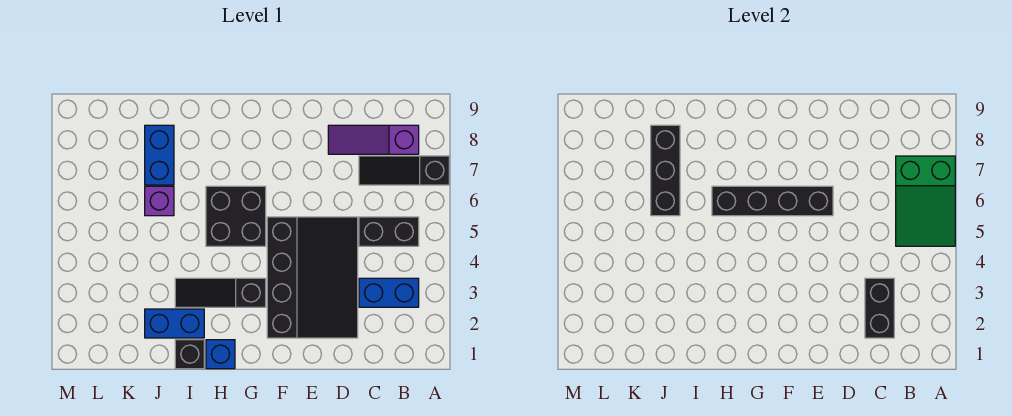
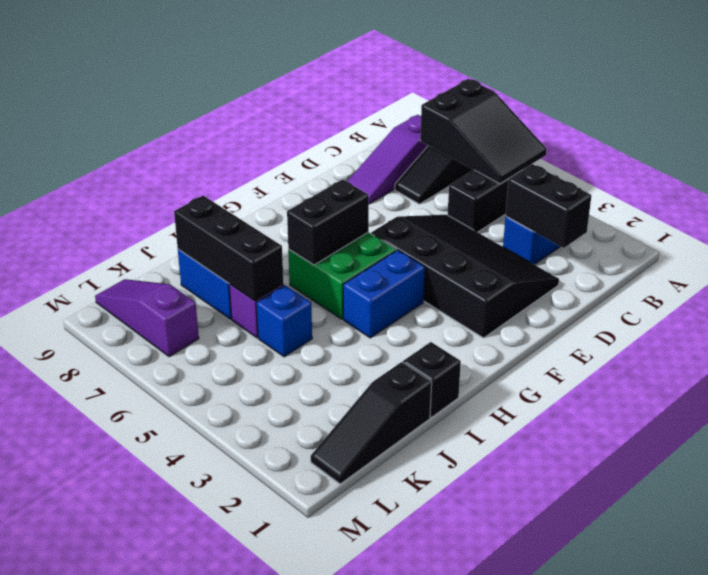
green slope A5:B7 level 2 top 7 -> black slope A5:B7 level 2 top 7
black brick E6:H6 level 2 -> black brick G6:H6 level 2
black slope G3:I3 level 1 top G -> black slope J1:L1 level 1 top J
black brick G5:H6 level 1 -> green brick G5:H6 level 1
blue brick H1 level 1 -> blue brick J5 level 1
blue brick I2:J2 level 1 -> blue brick G4:H4 level 1
none -> purple slope L7:L9 level 1 top 7

